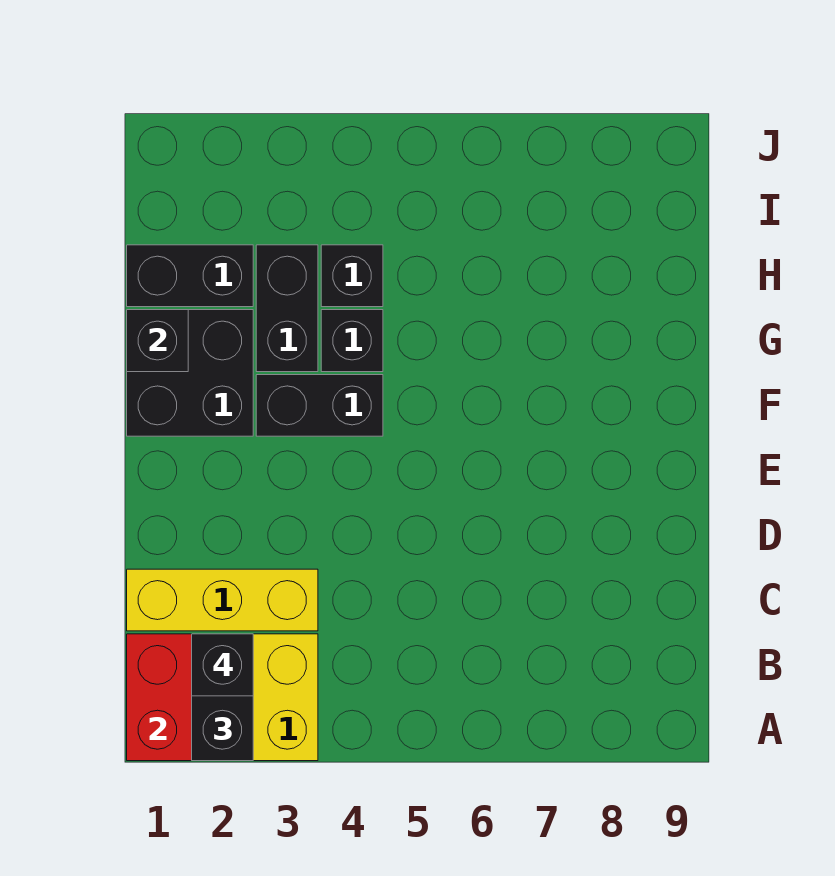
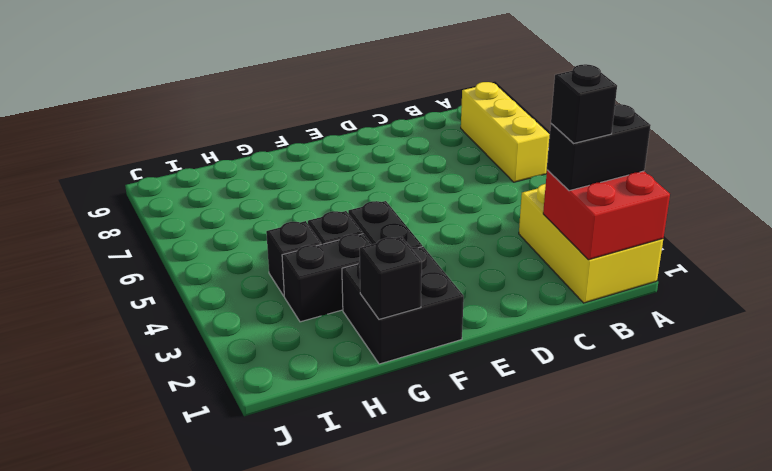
yellow brick C1:C3 level 1 -> yellow brick A6:A8 level 1
black brick H1:H2 level 1 -> none

